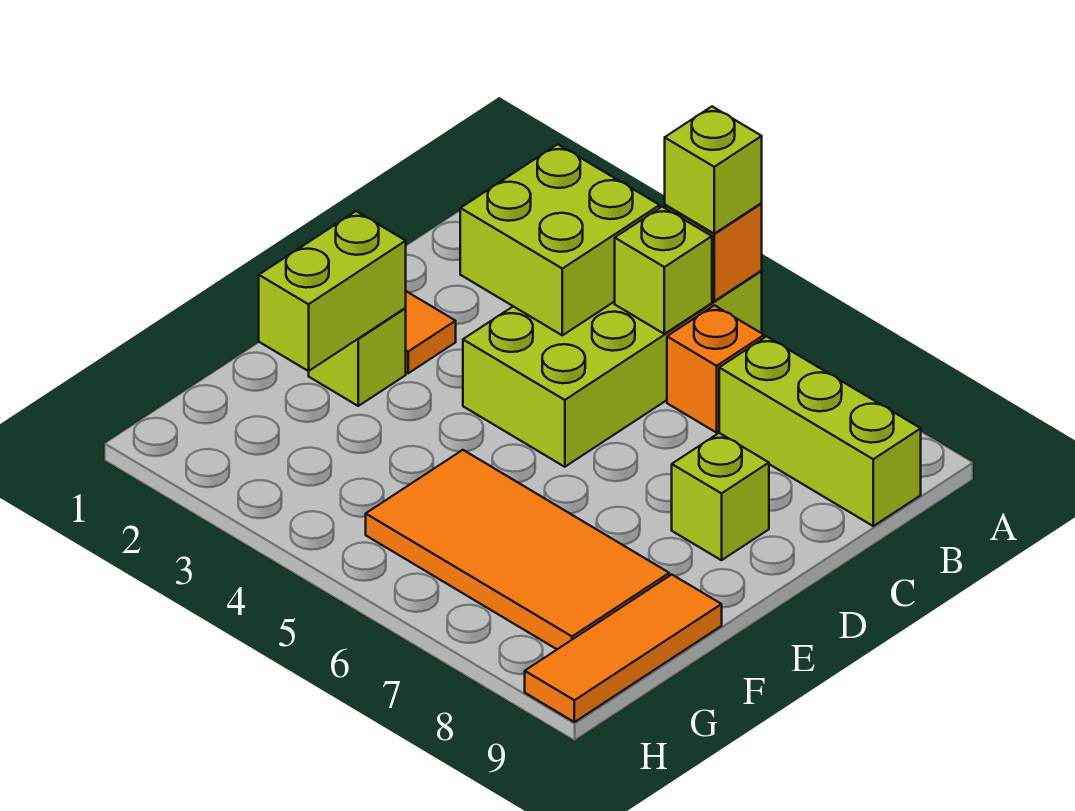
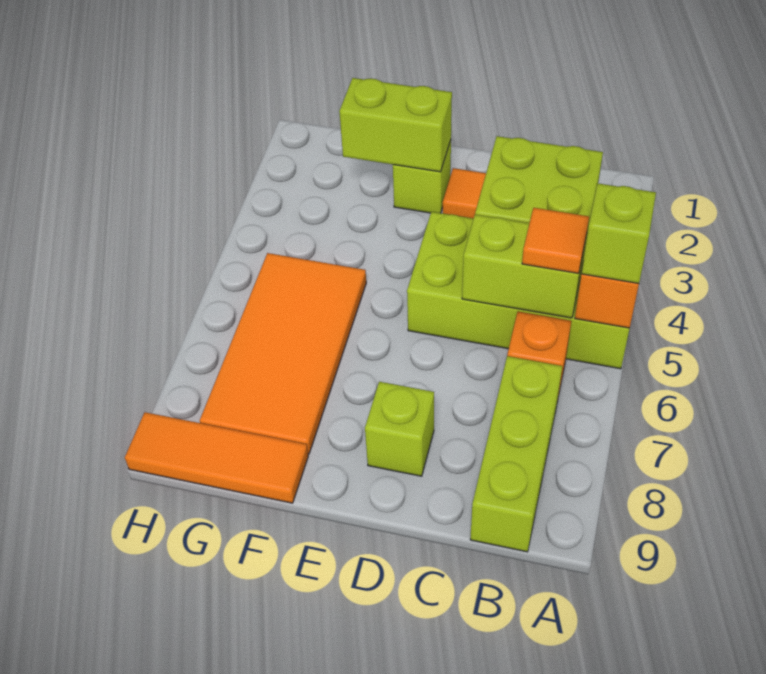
lime brick B5 level 2 -> lime brick B5:C5 level 2
none -> orange tile B5 level 3

